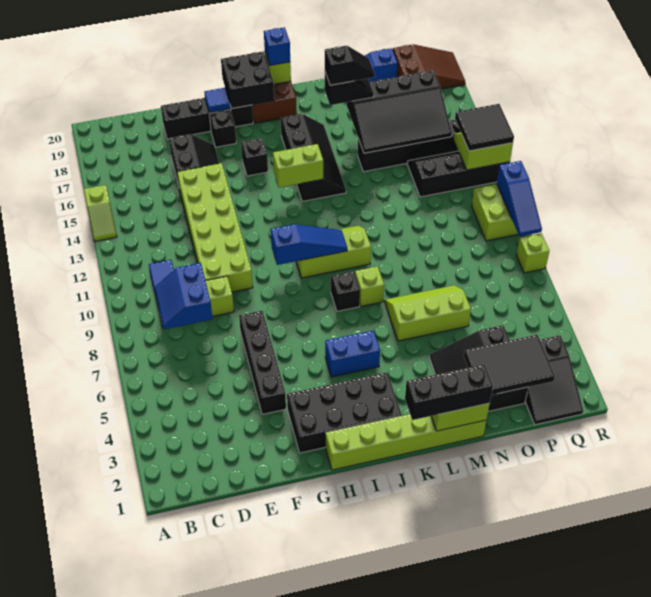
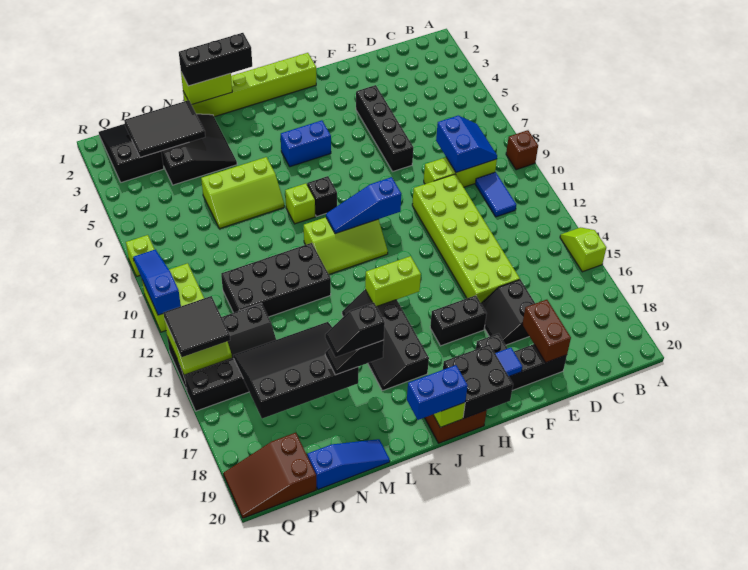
none -> brown brick A9 level 1
none -> brown brick E18:E19 level 2
black brick G2:J3 level 1 -> black brick L11:O12 level 1
black brick H16 level 1 -> black brick G16:H16 level 1
blue brick J20 level 3 -> blue brick J20:K20 level 3

